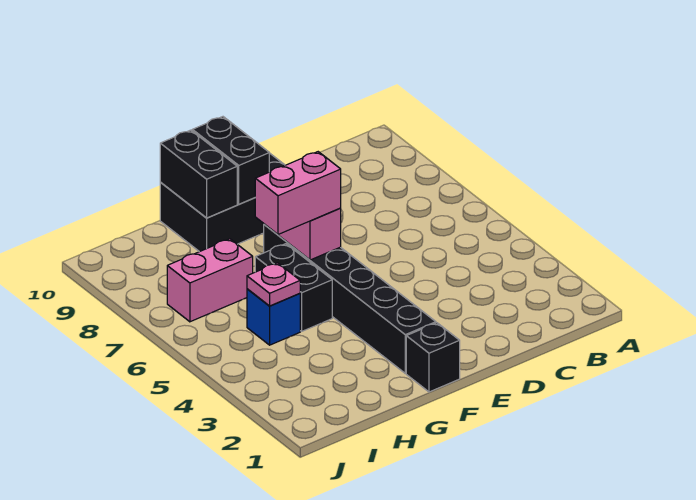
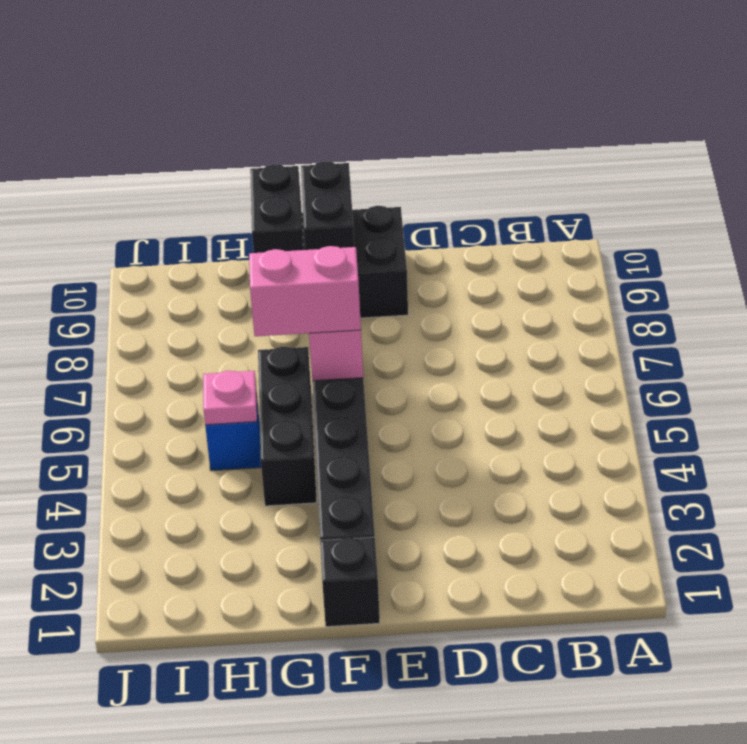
black brick G5:G6 level 1 -> black brick G4:G6 level 1
pink brick H7:I7 level 1 -> none

